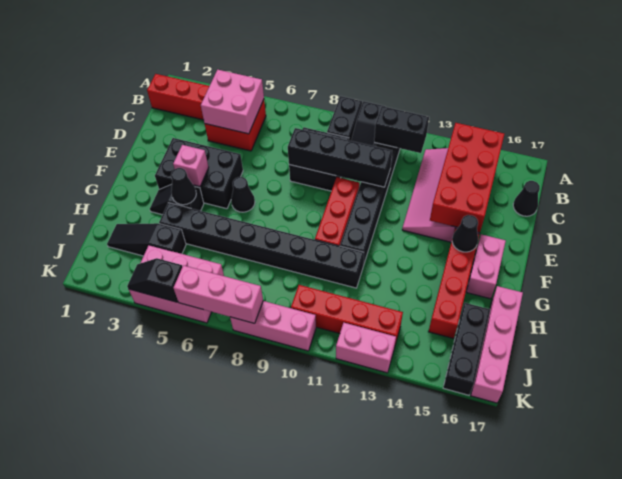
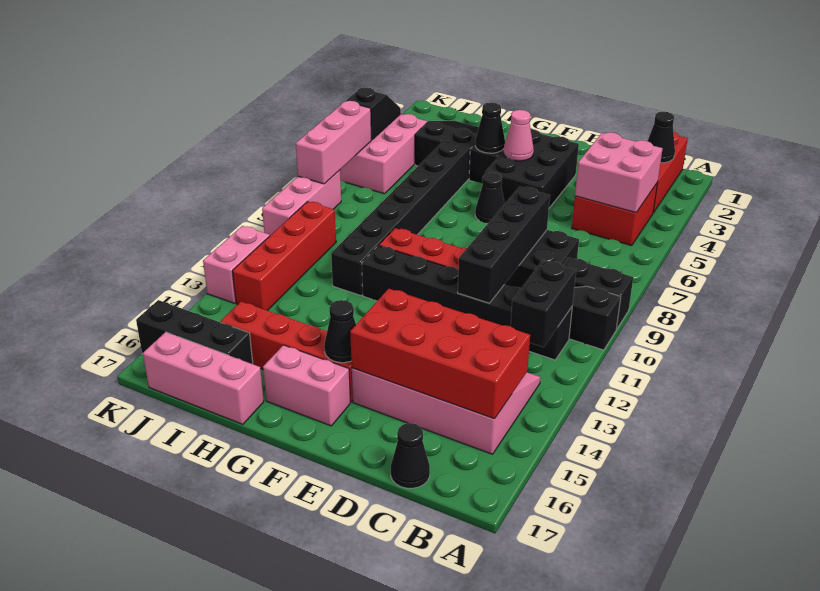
none -> black cone B2 level 2
pink brick F4 level 2 -> pink cone F4 level 2
pink brick H17:K17 level 1 -> pink brick H17:J17 level 1

